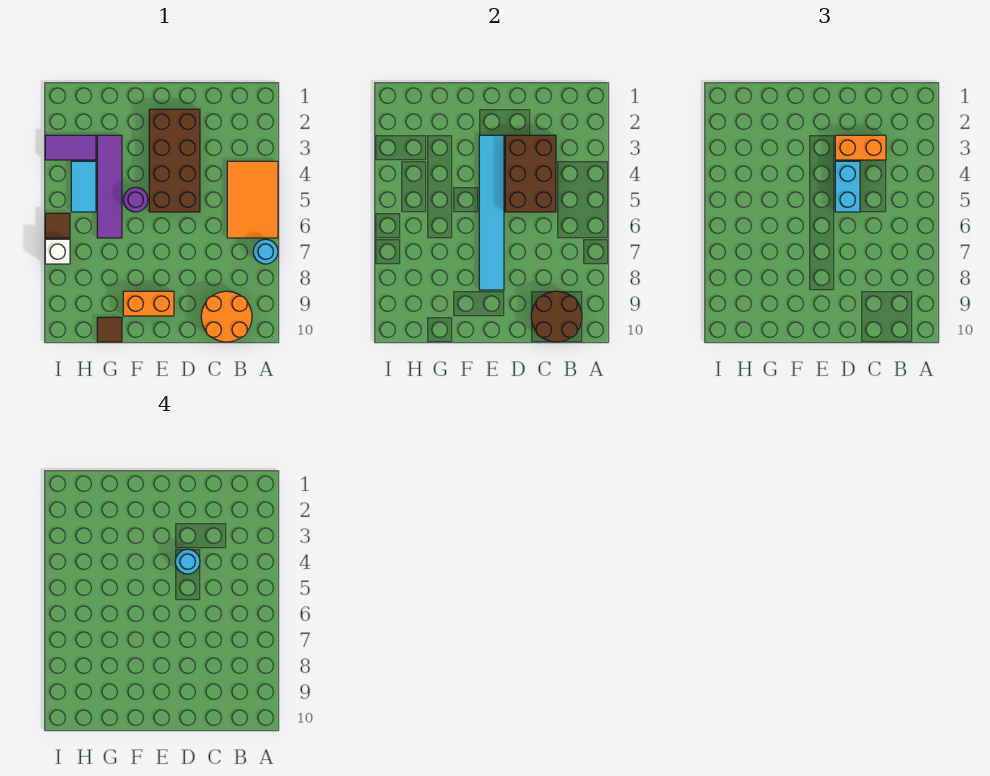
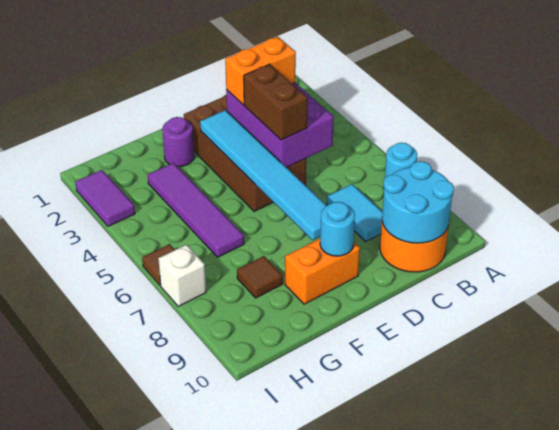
orange tile A4:B6 level 1 -> none
brown round brick B9:C10 level 2 -> cyan round brick B9:C10 level 2
brown brick C3:D5 level 2 -> purple brick C3:D5 level 2
cyan brick D4:D5 level 3 -> brown brick D4:D5 level 3
cyan round brick D4 level 4 -> cyan round brick E9 level 2
purple round brick F5 level 1 -> purple round brick F2 level 1
brown tile G10 level 1 -> brown tile G8 level 1
purple tile H3:I3 level 1 -> purple tile I2:I3 level 1
cyan tile H4:H5 level 1 -> cyan tile C7:C8 level 1

